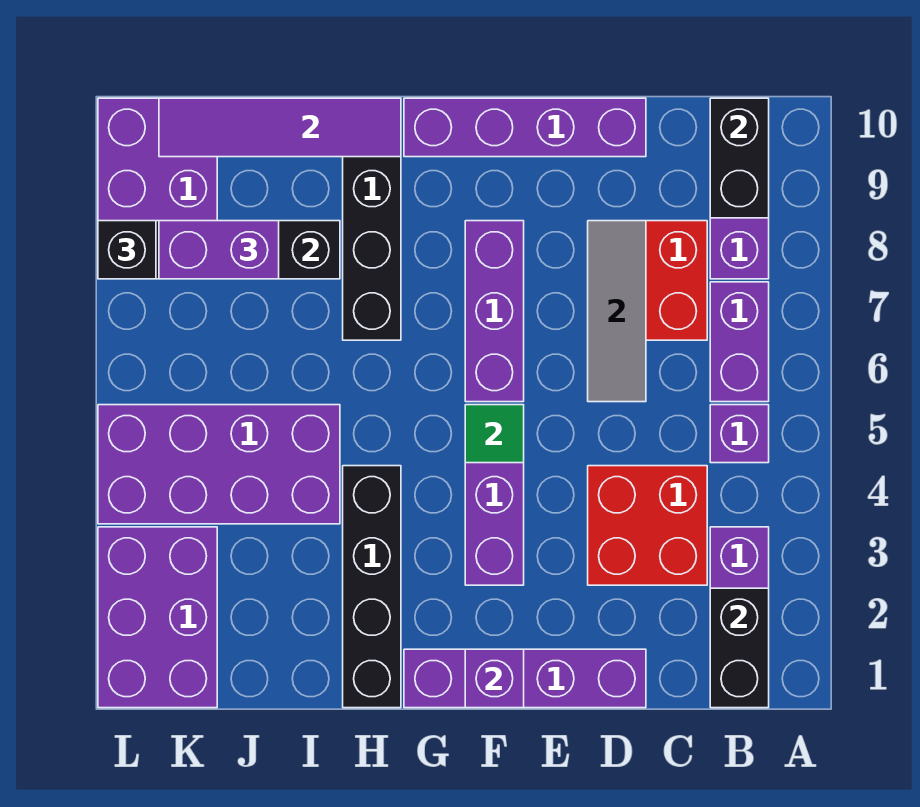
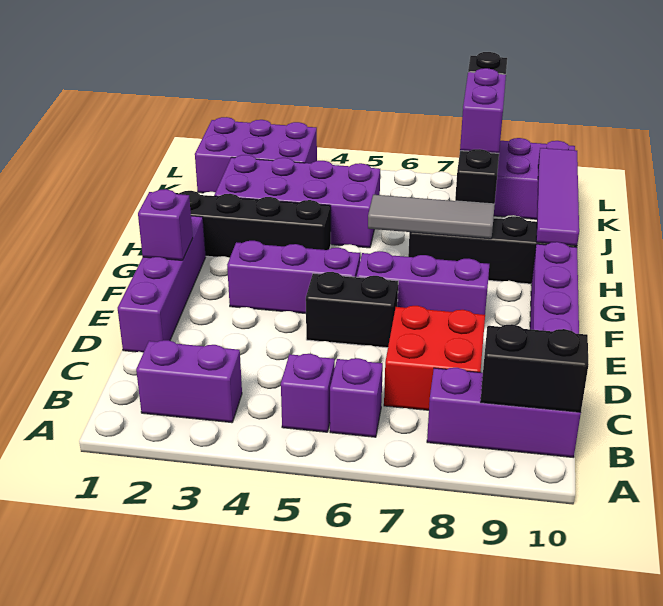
black brick B1:B2 level 2 -> black brick E5:E6 level 1
purple brick B6:B7 level 1 -> purple brick B6 level 1
red brick C3:D4 level 1 -> none
grey tile D6:D8 level 2 -> grey tile H6:H8 level 2
green tile F5 level 2 -> none
purple brick I4:L5 level 1 -> purple brick I2:J5 level 1

